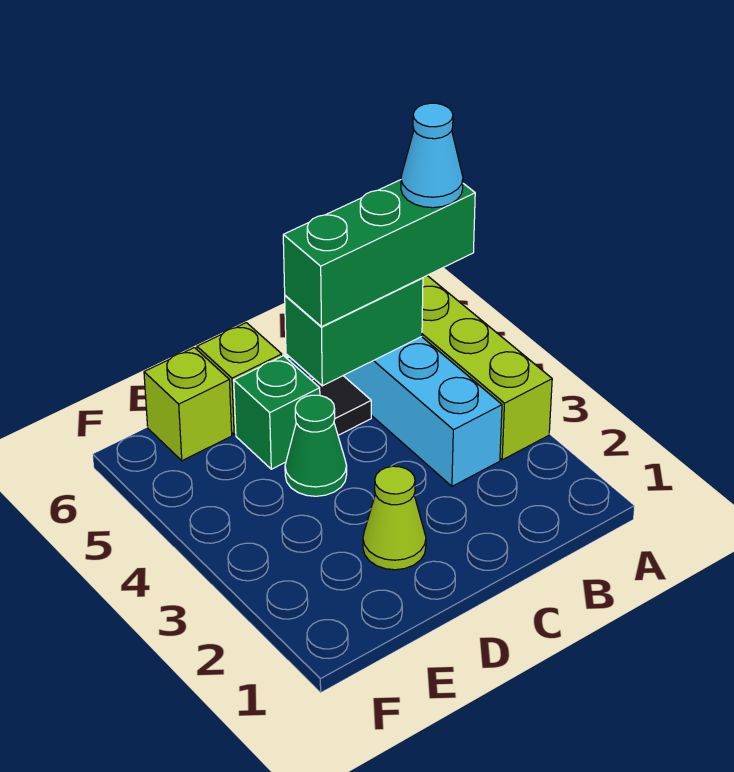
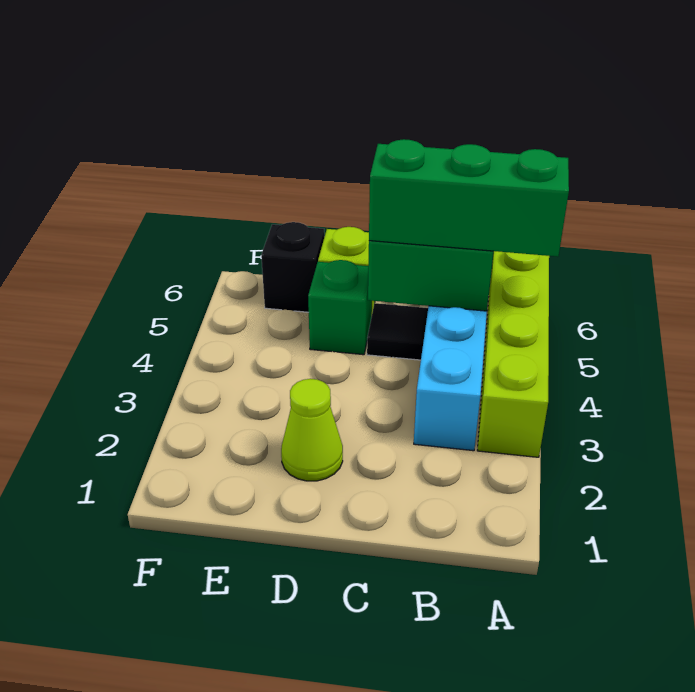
cyan cone A5 level 4 -> none
green cone D4 level 1 -> none
lime brick E6 level 1 -> black brick E6 level 1

